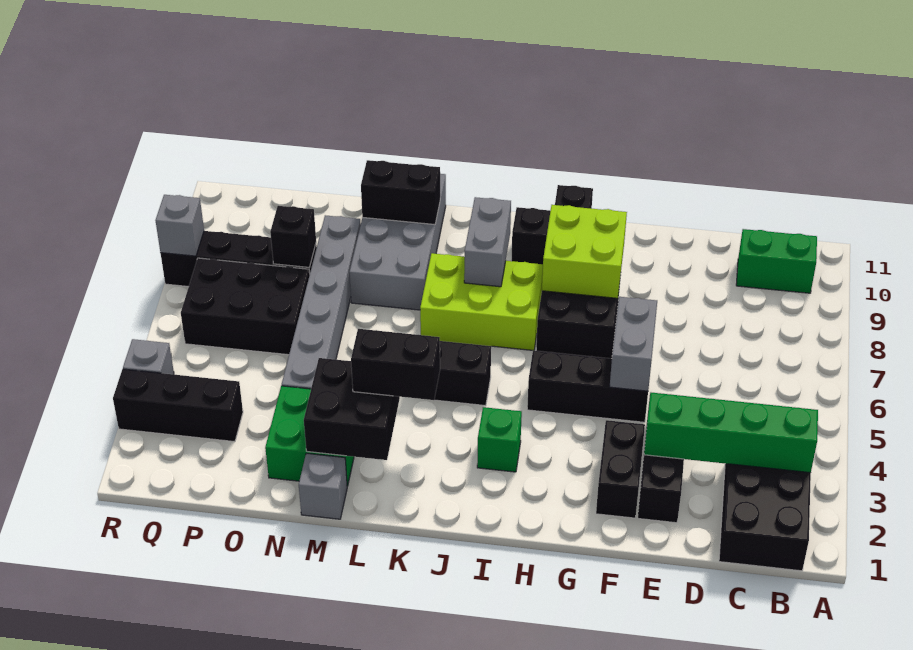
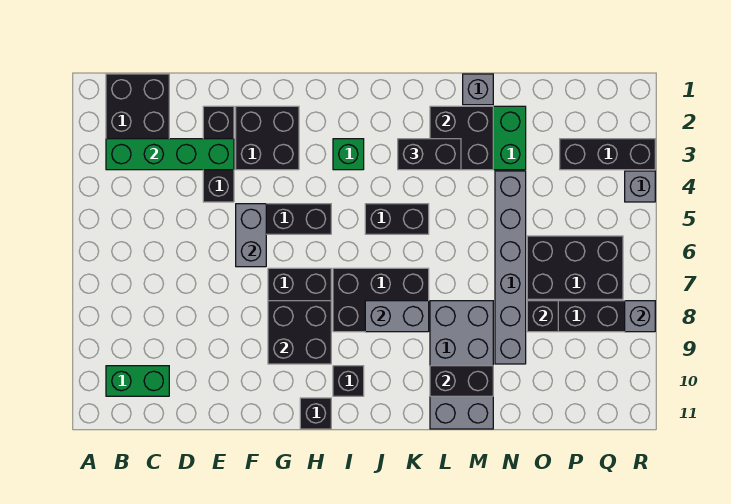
black brick F2:F3 level 1 -> black brick F2:G3 level 1
lime brick G8:H9 level 2 -> black brick G8:H9 level 2
lime brick I7:K8 level 1 -> black brick I7:K8 level 1
grey brick J8:J9 level 2 -> grey brick J8:K8 level 2

